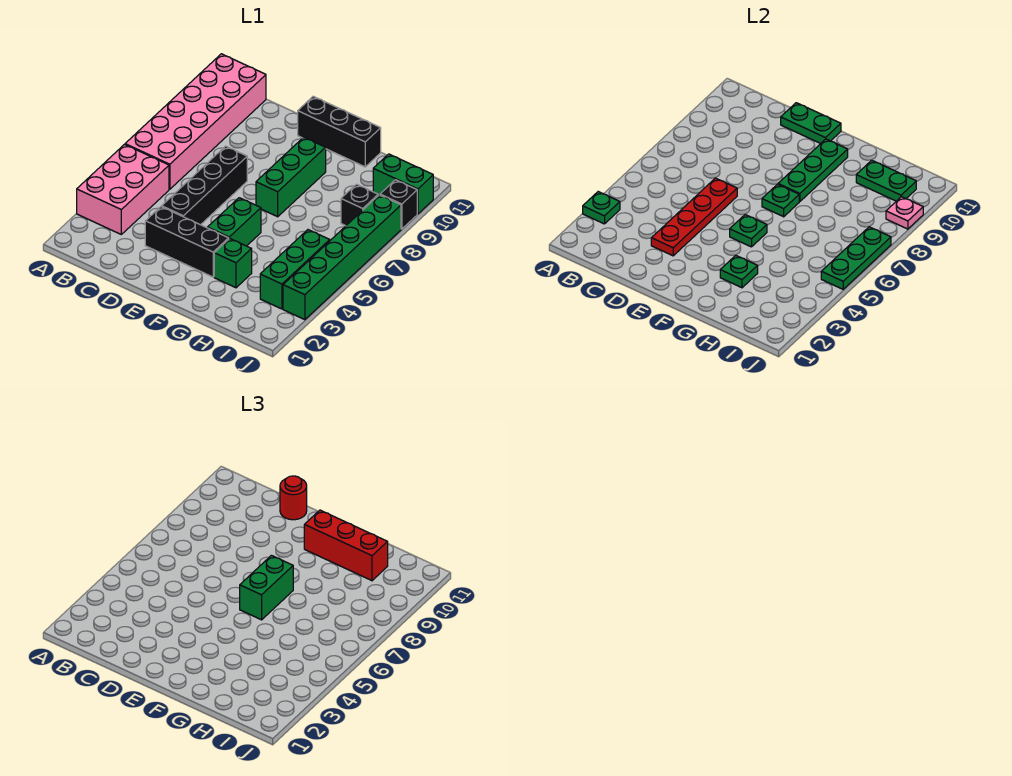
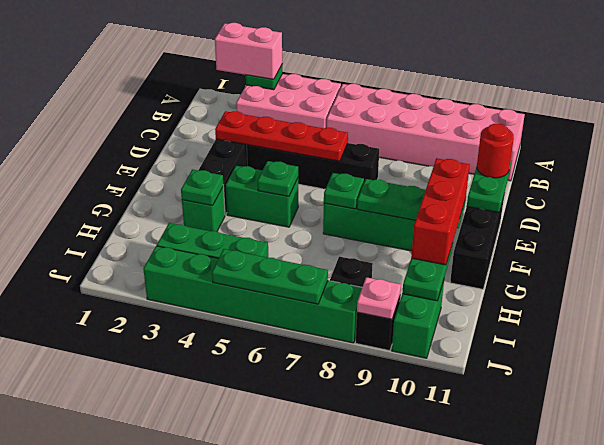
none -> pink brick A2:A3 level 3
green brick F6:F7 level 3 -> none

